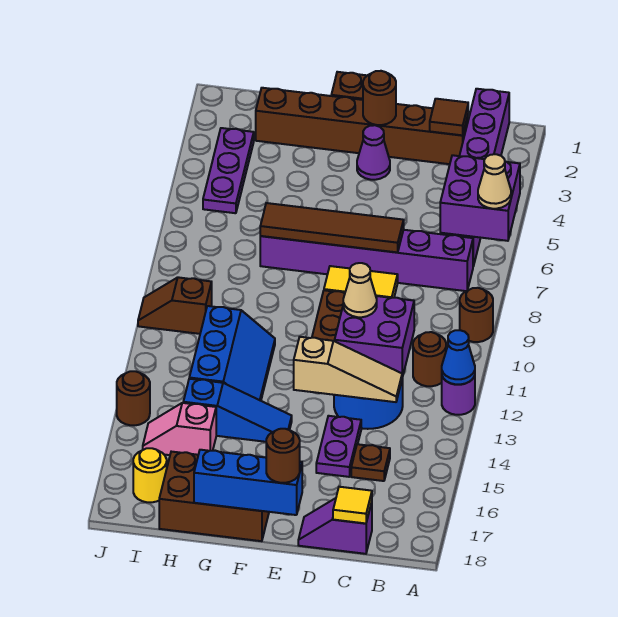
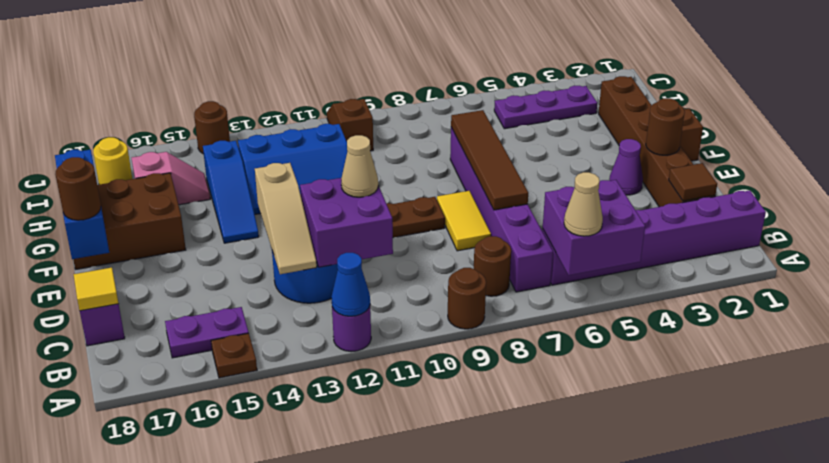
brown round brick B11 level 1 -> brown round brick B8 level 1
brown plate C15 level 1 -> brown plate A15 level 1
purple plate D14:D15 level 1 -> purple plate B15:B16 level 1
brown brick F17:H18 level 1 -> brown brick F16:G18 level 1
pink slope H15:I15 level 1 top H -> pink slope H15:H16 level 1 top 16

